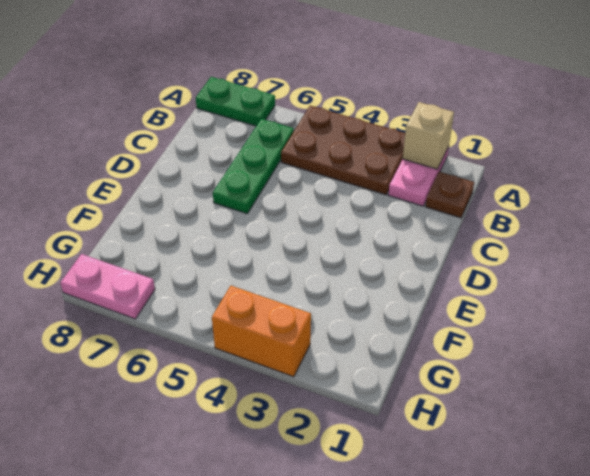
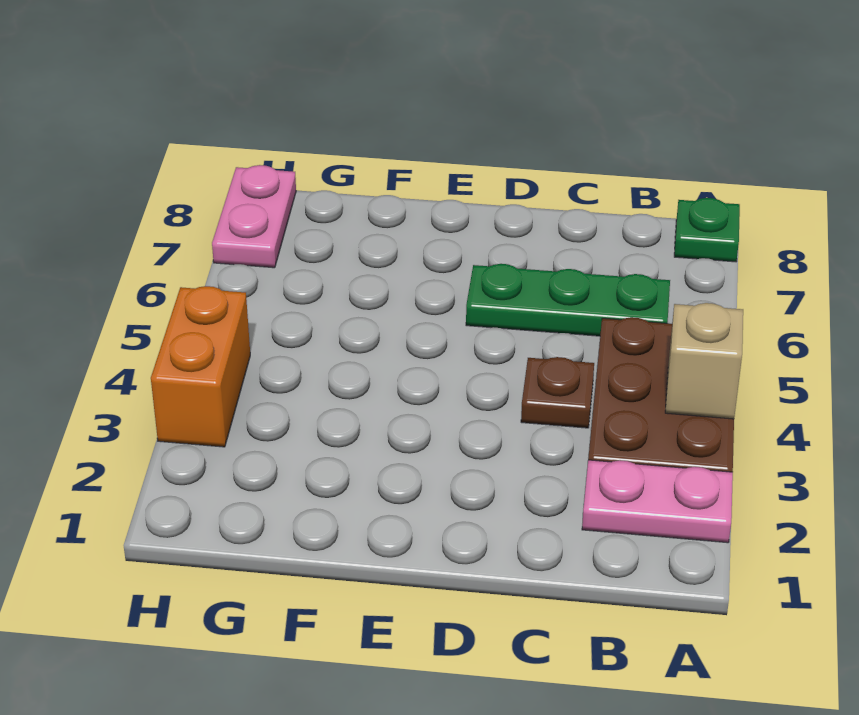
tan brick A2 level 2 -> tan brick A4 level 2
green plate A7:A8 level 1 -> green plate A8 level 1
brown plate B1 level 1 -> brown plate C4 level 1

